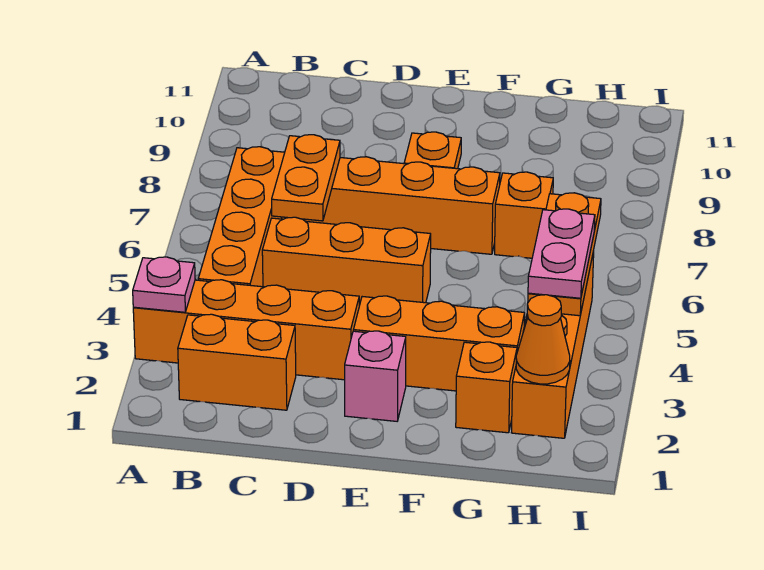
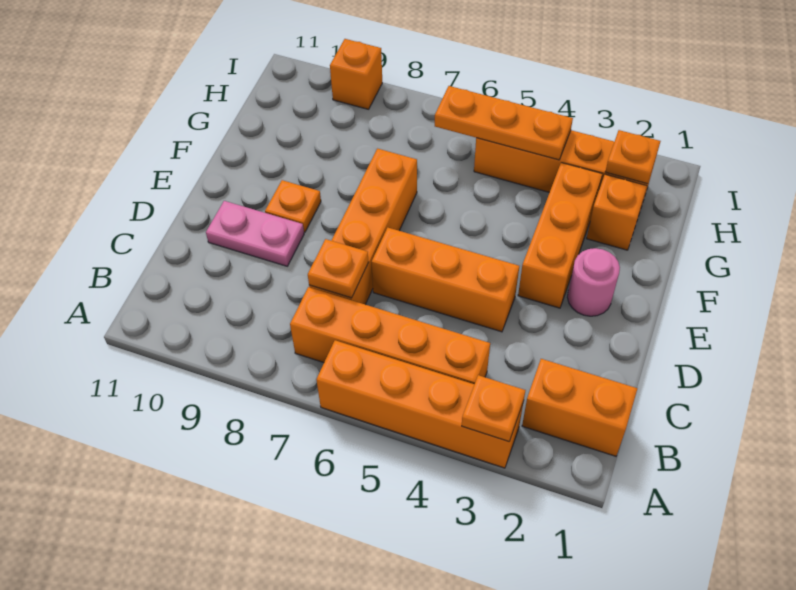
orange brick A3:D3 level 1 -> orange brick A3:A6 level 1
pink plate A3 level 2 -> orange plate A3 level 2
orange brick B2:C2 level 1 -> orange brick B1:B2 level 1
orange brick C5:E5 level 1 -> orange brick D4:D6 level 1
orange plate C6:C7 level 2 -> orange plate C7 level 2
pink brick E2 level 1 -> pink round brick E2 level 1
orange brick G7 level 1 -> orange brick I9 level 1
orange cone H2 level 2 -> orange plate H2 level 2
pink plate H4:H5 level 3 -> pink plate D9:D10 level 1

